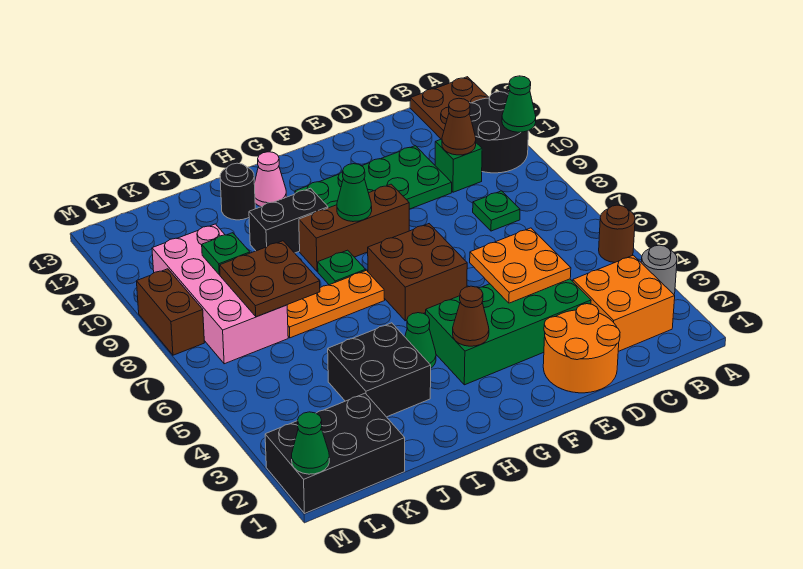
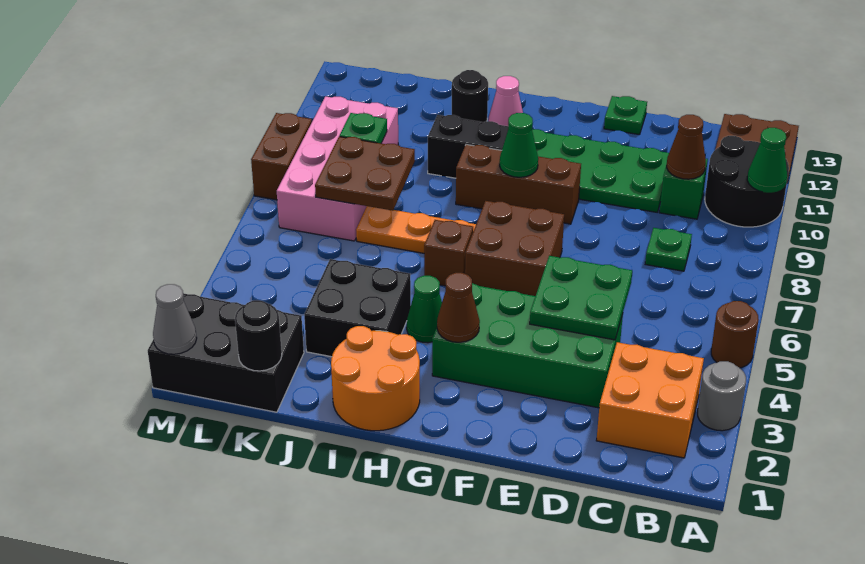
orange round brick D1:E2 level 1 -> orange round brick H1:I2 level 1
orange plate D4:E5 level 2 -> green plate D4:E5 level 2
none -> brown brick H6 level 1
green plate H8 level 1 -> green plate E13 level 1
none -> black round brick K1 level 2
green cone M1 level 2 -> grey cone M1 level 2

